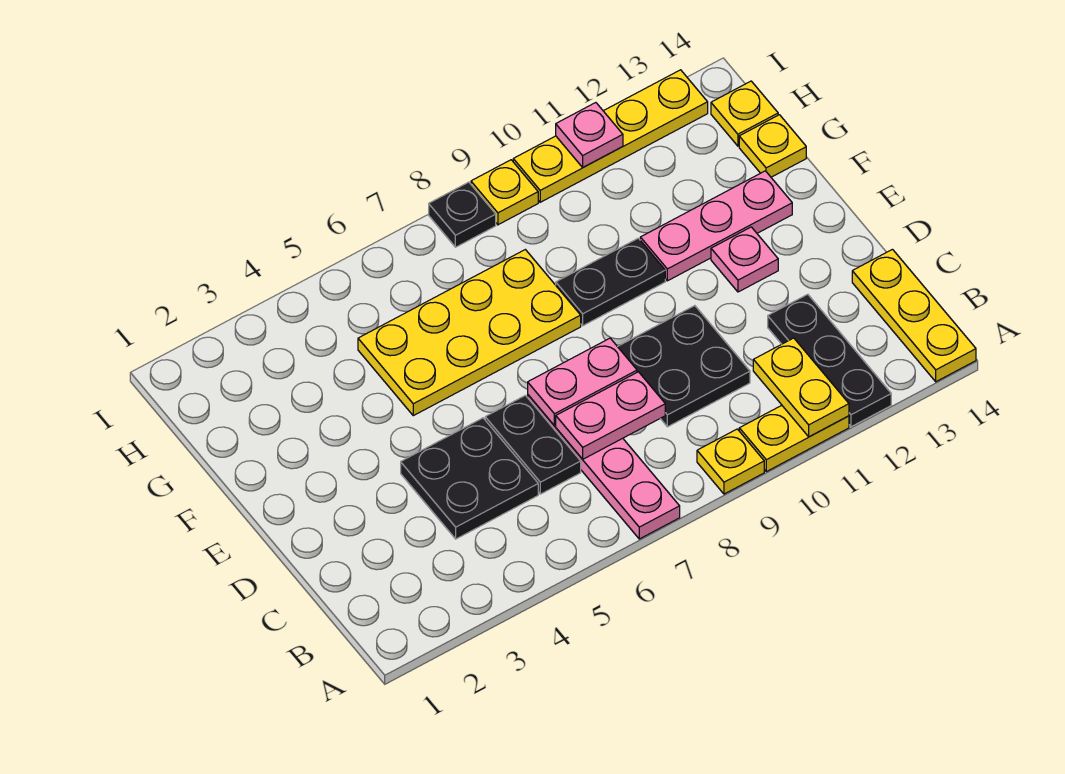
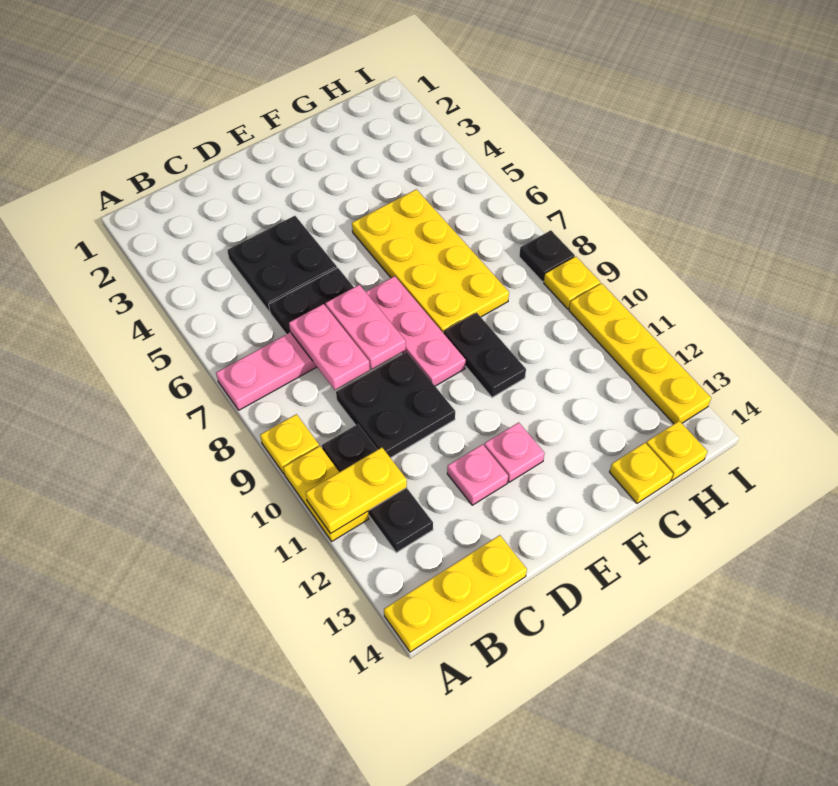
black plate A12:C12 level 1 -> black plate B10:B12 level 1
pink plate F11:F13 level 1 -> pink plate E7:E9 level 1
pink plate I11 level 2 -> pink plate D12 level 1

